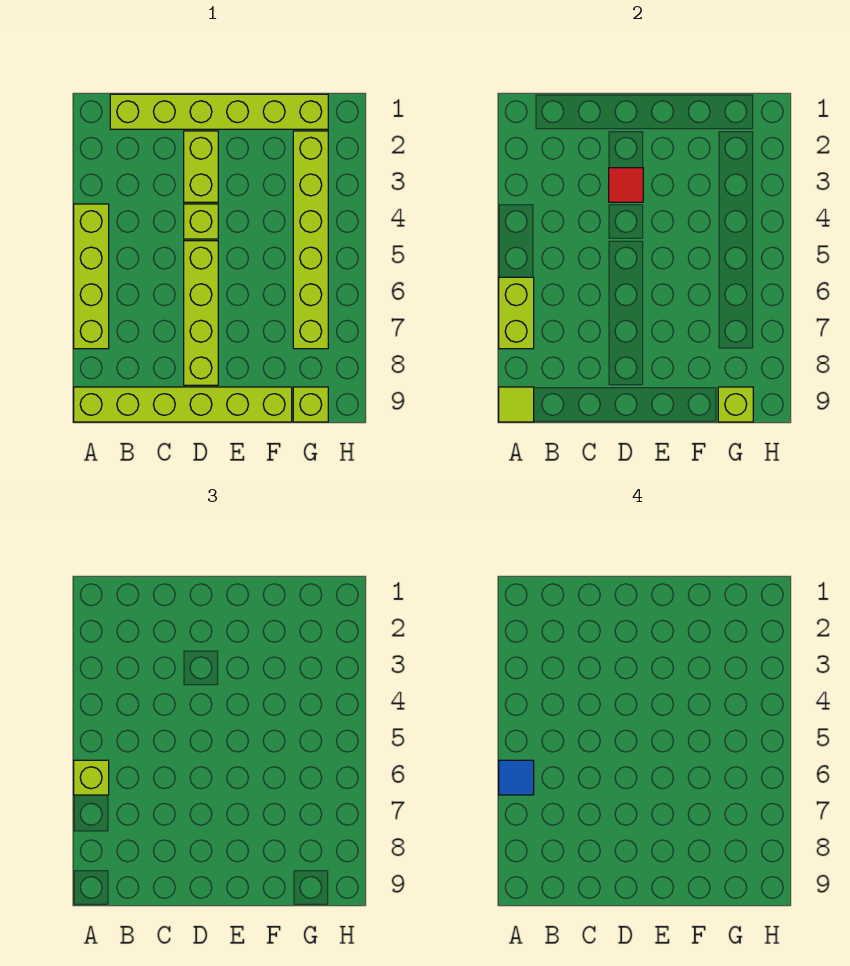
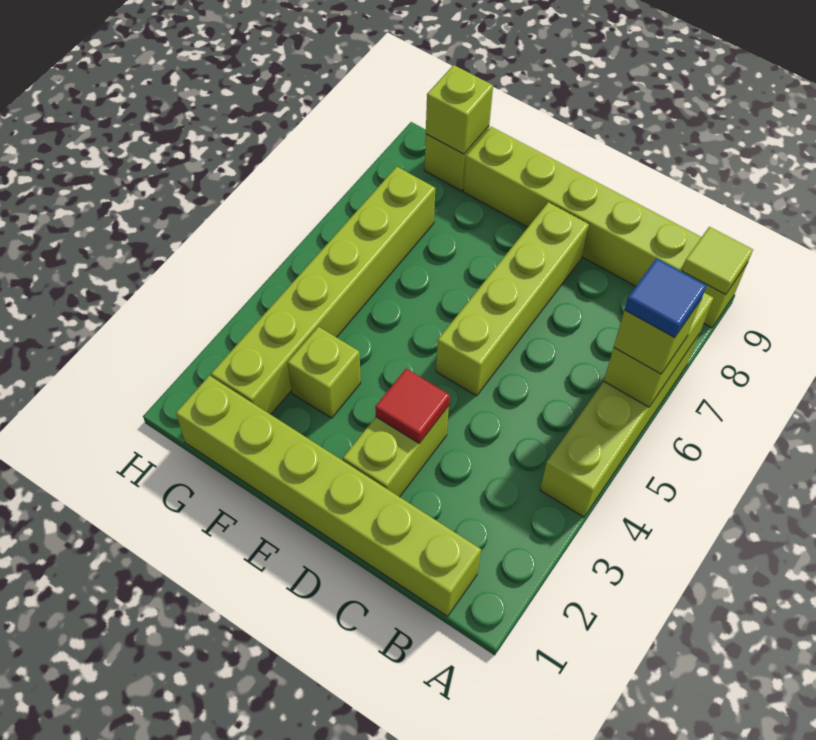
lime brick D4 level 1 -> lime brick F3 level 1

